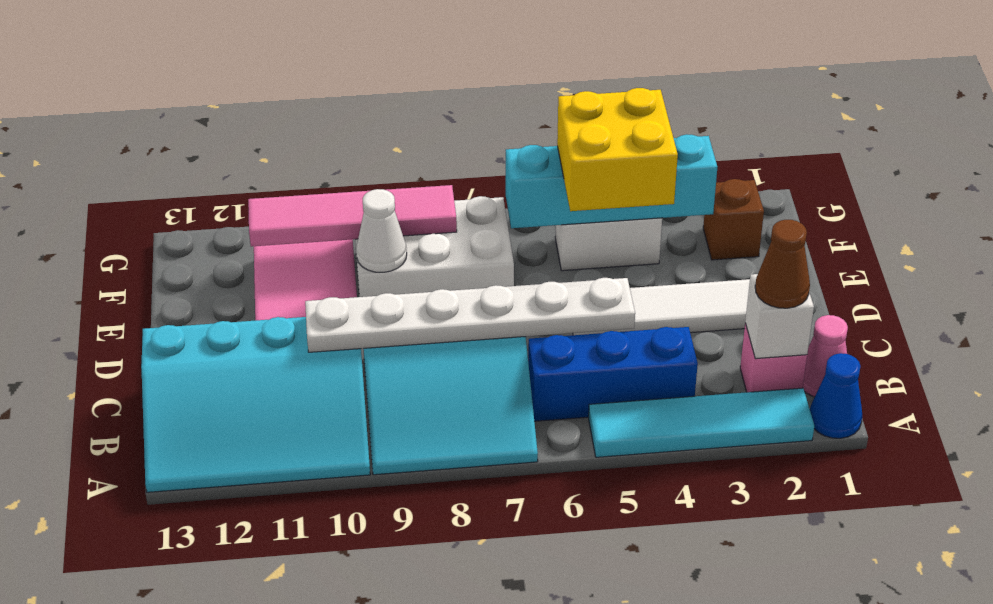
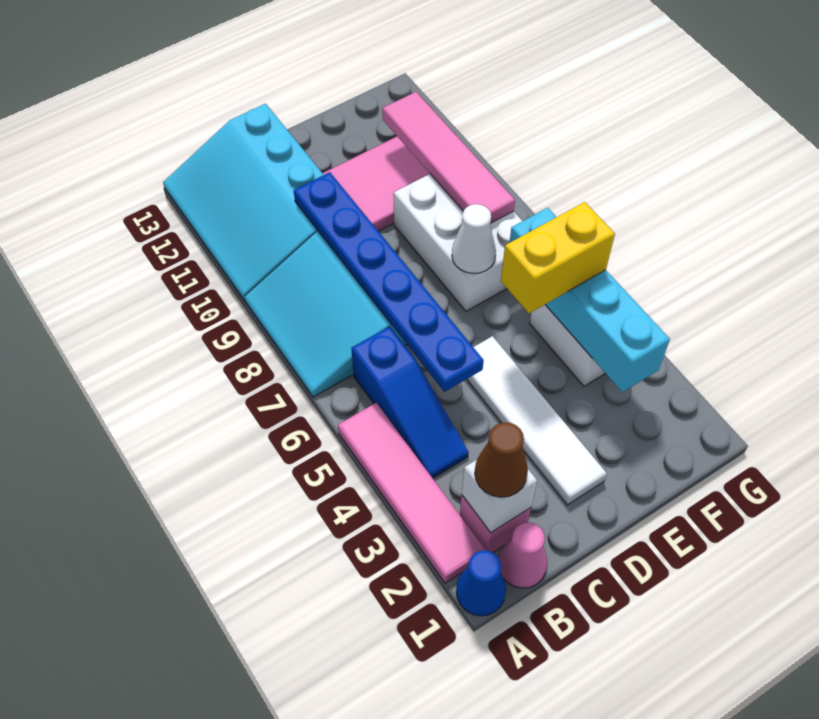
cyan tile A2:A5 level 1 -> pink tile A2:A5 level 1
blue brick B4:B6 level 1 -> blue slope B4:B6 level 1 top 6
white plate C5:C10 level 2 -> blue plate C5:C10 level 2
yellow brick E4:F5 level 3 -> yellow brick E5:F5 level 3
white cone E9 level 2 -> white cone E7 level 2
brown brick F2 level 1 -> none

